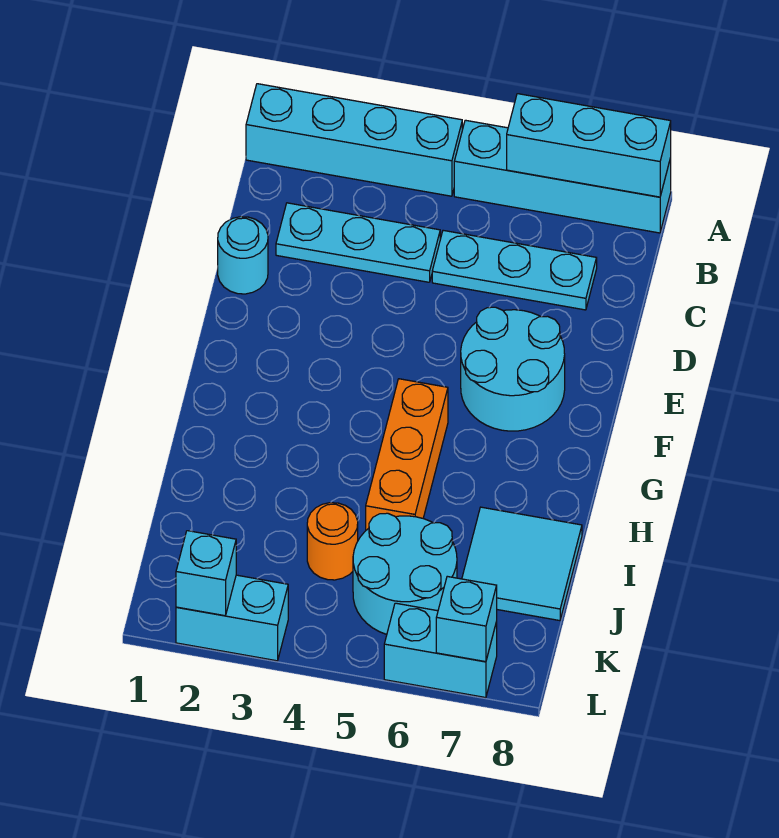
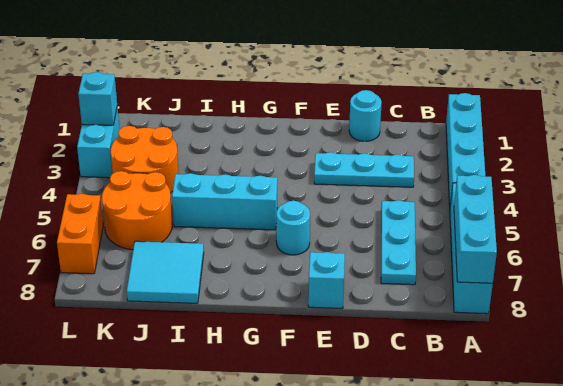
cyan plate C2:C4 level 1 -> cyan plate C3:E3 level 1
cyan round brick E6:F7 level 1 -> cyan round brick F6 level 1
orange brick G5:I5 level 1 -> cyan brick G5:I5 level 1
orange round brick J4 level 1 -> orange round brick J3:K4 level 1
cyan round brick J5:K6 level 1 -> orange round brick J5:K6 level 1
cyan brick L6:L7 level 1 -> orange brick L6:L7 level 1
cyan brick L7 level 2 -> cyan brick E8 level 1

